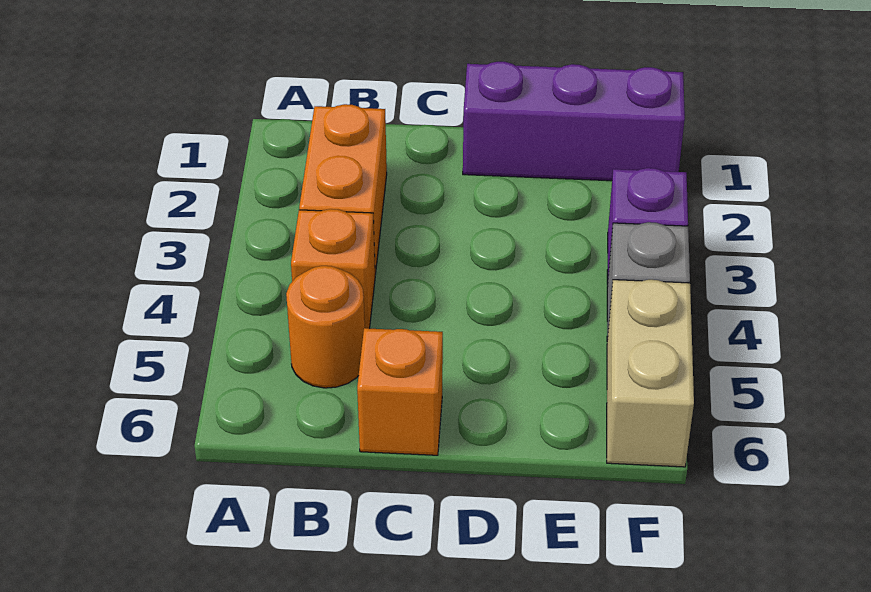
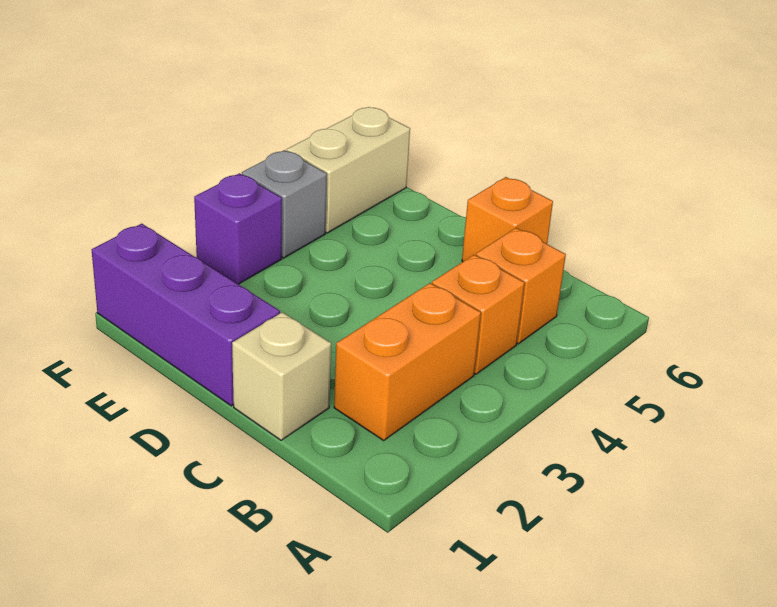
orange round brick B5 level 1 -> orange brick B5 level 1
none -> tan brick C1 level 1

